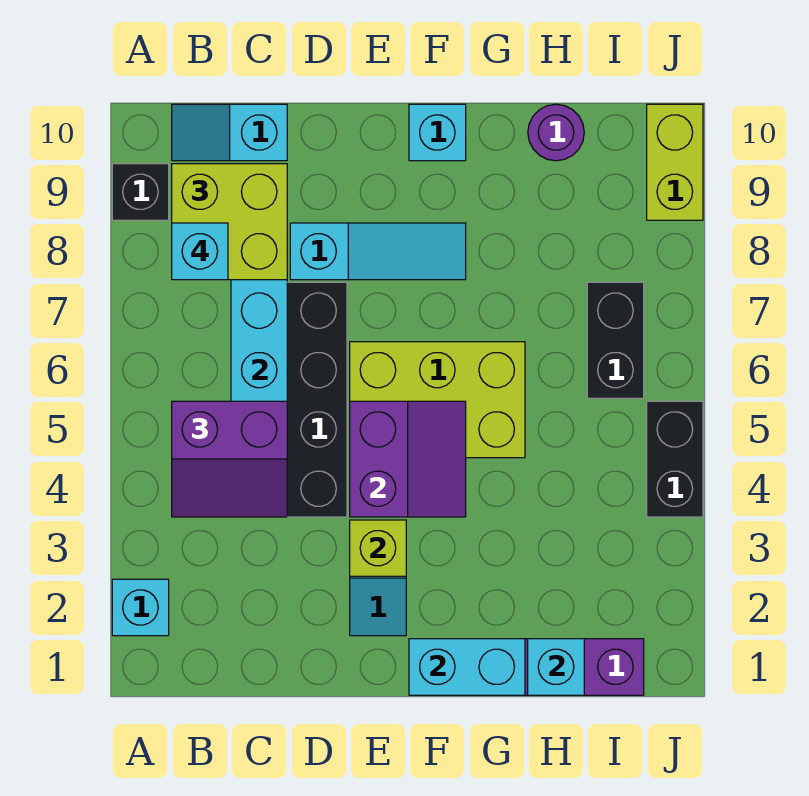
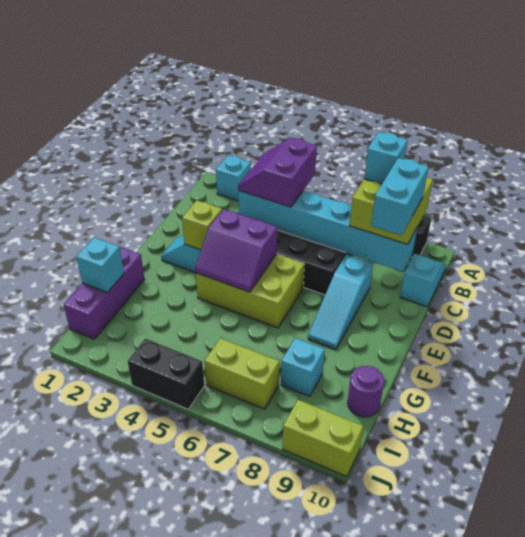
lime brick E5:G6 level 1 -> lime brick E4:F6 level 1
cyan brick F1:G1 level 2 -> cyan brick C9:D9 level 4
cyan brick F10 level 1 -> cyan brick H8 level 1
black brick I6:I7 level 1 -> lime brick I6:I7 level 1

